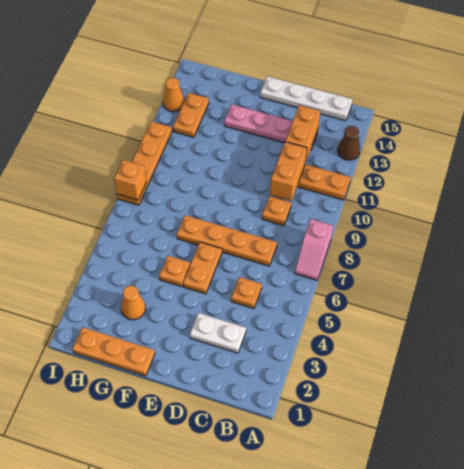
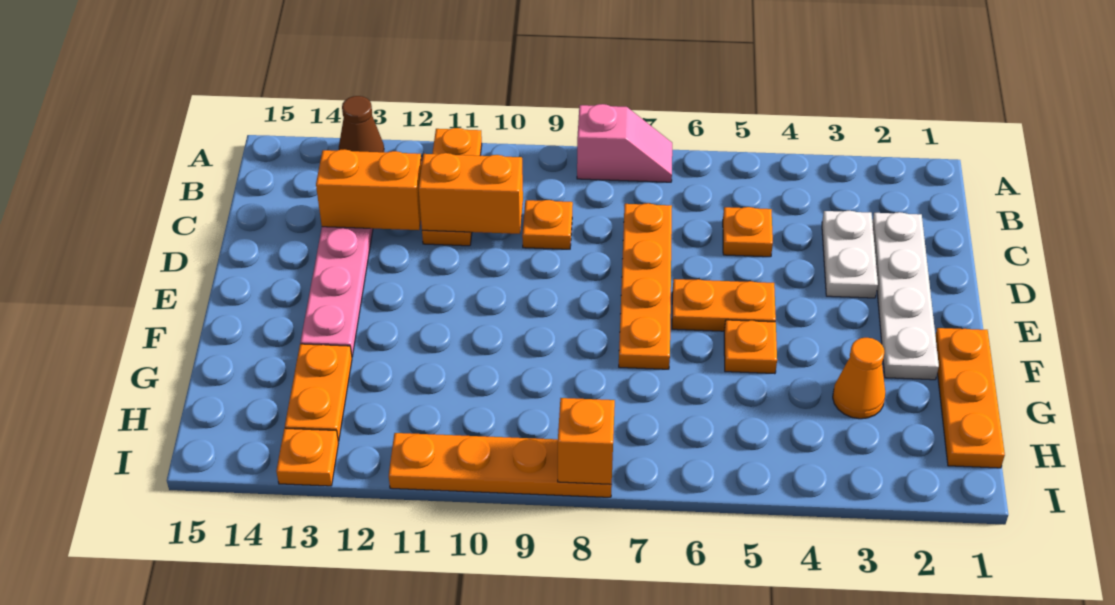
white plate B15:E15 level 1 -> white plate C2:F2 level 1
orange plate H12:H13 level 1 -> orange plate G13:H13 level 1
orange cone I13 level 1 -> orange plate I13 level 1

